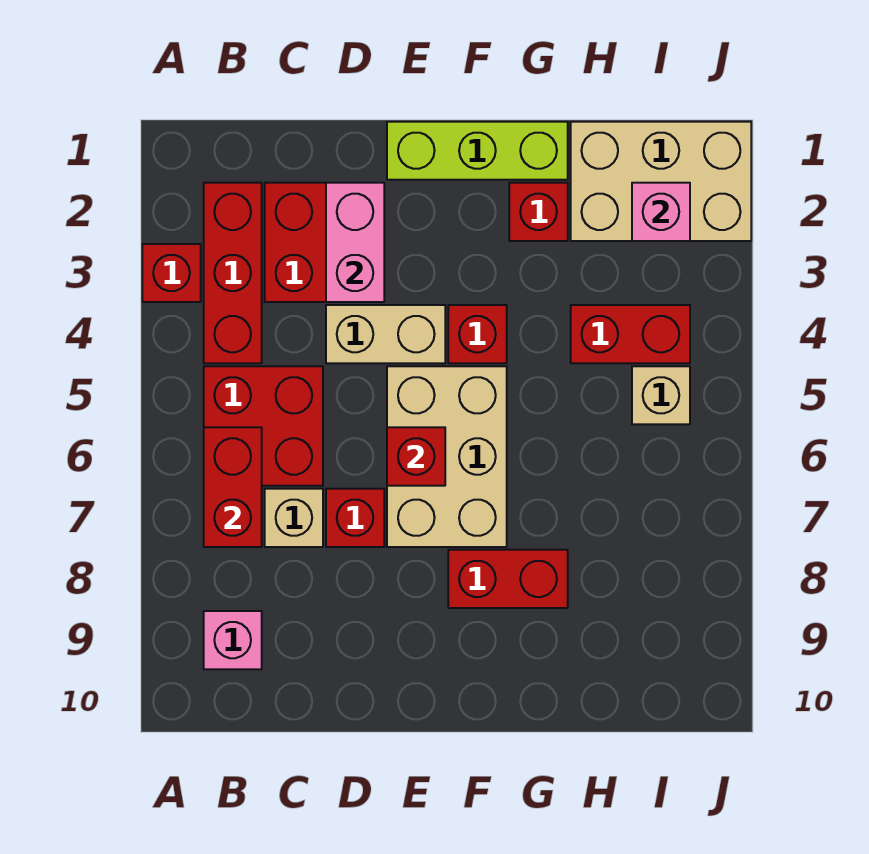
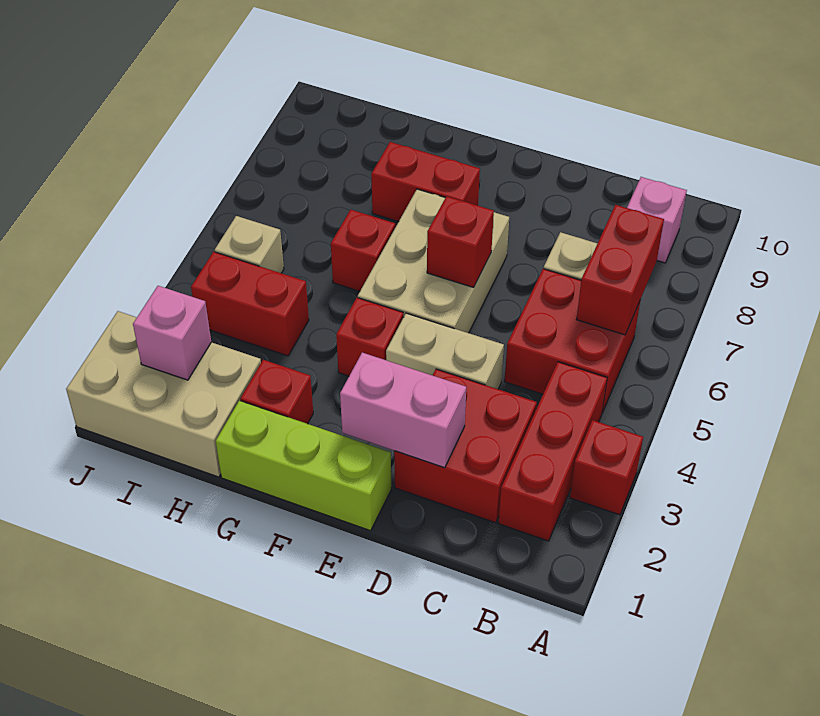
pink brick D2:D3 level 2 -> pink brick D2:E2 level 2
red brick D7 level 1 -> red brick G6 level 1

